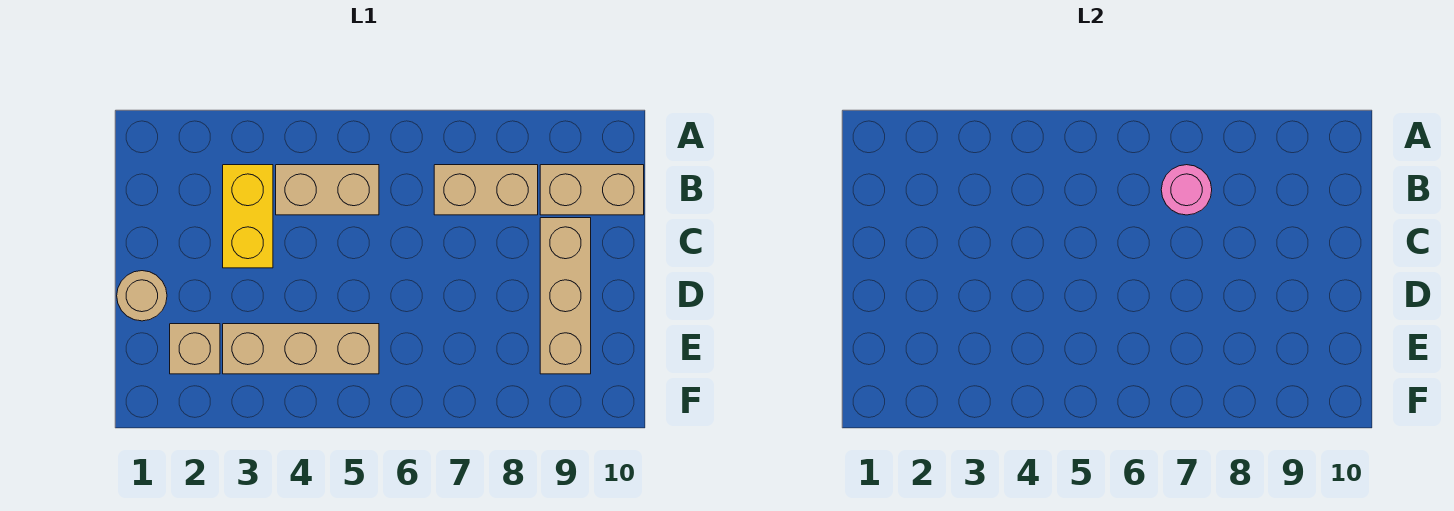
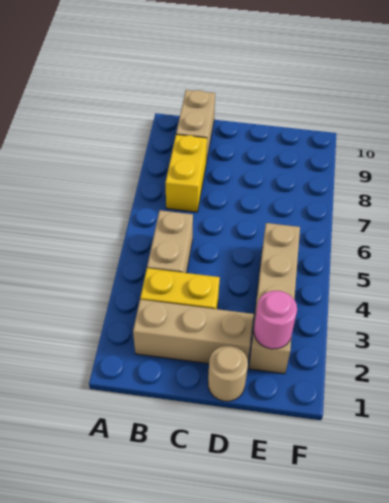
tan brick B7:B8 level 1 -> yellow brick B7:B8 level 1
pink round brick B7 level 2 -> pink round brick E2 level 2
tan brick C9:E9 level 1 -> tan brick B2:D2 level 1

